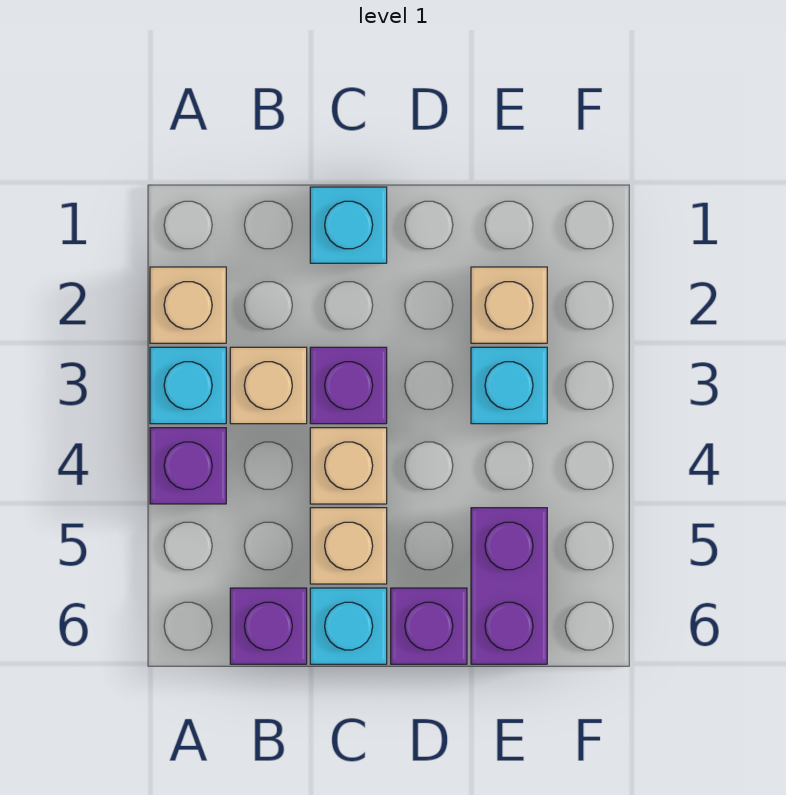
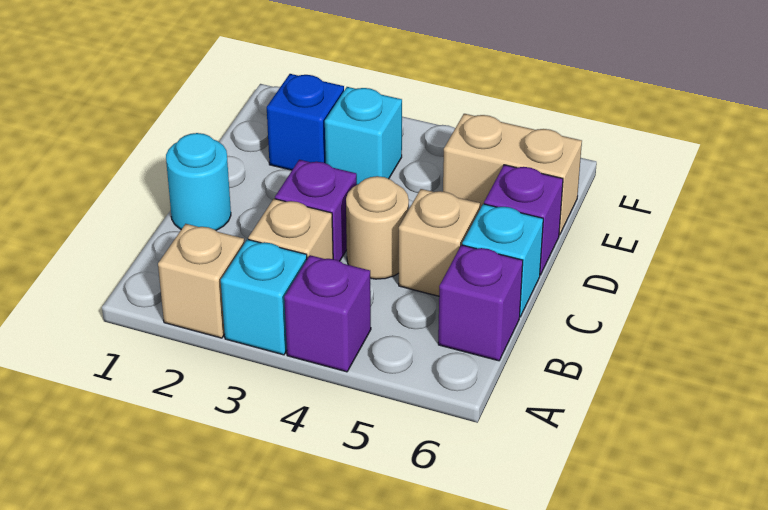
cyan brick C1 level 1 -> cyan round brick C1 level 1
tan brick C4 level 1 -> tan round brick C4 level 1
tan brick E2 level 1 -> blue brick E2 level 1
purple brick E5:E6 level 1 -> tan brick E5:E6 level 1

